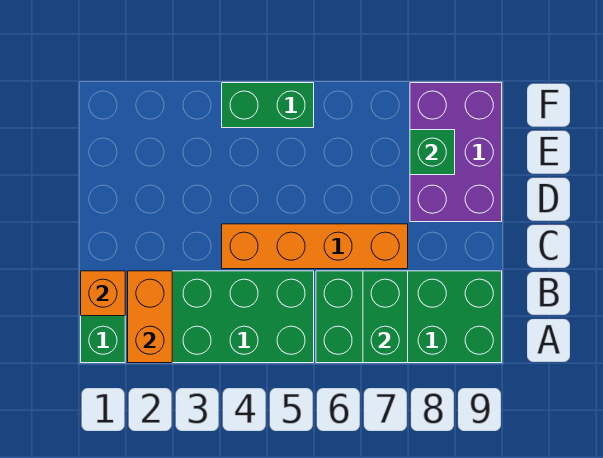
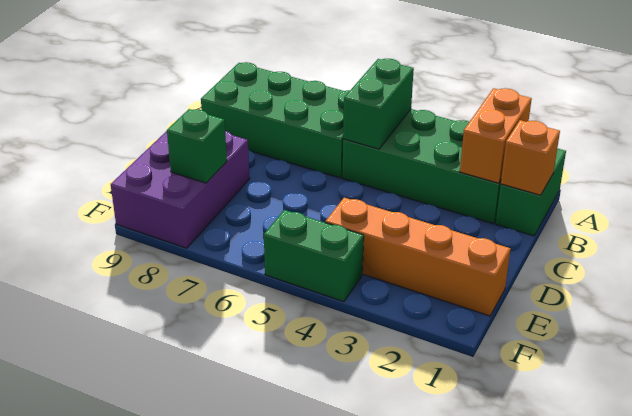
green brick A7:B7 level 2 -> green brick A5:B5 level 2
orange brick C4:C7 level 1 -> orange brick E1:E4 level 1

